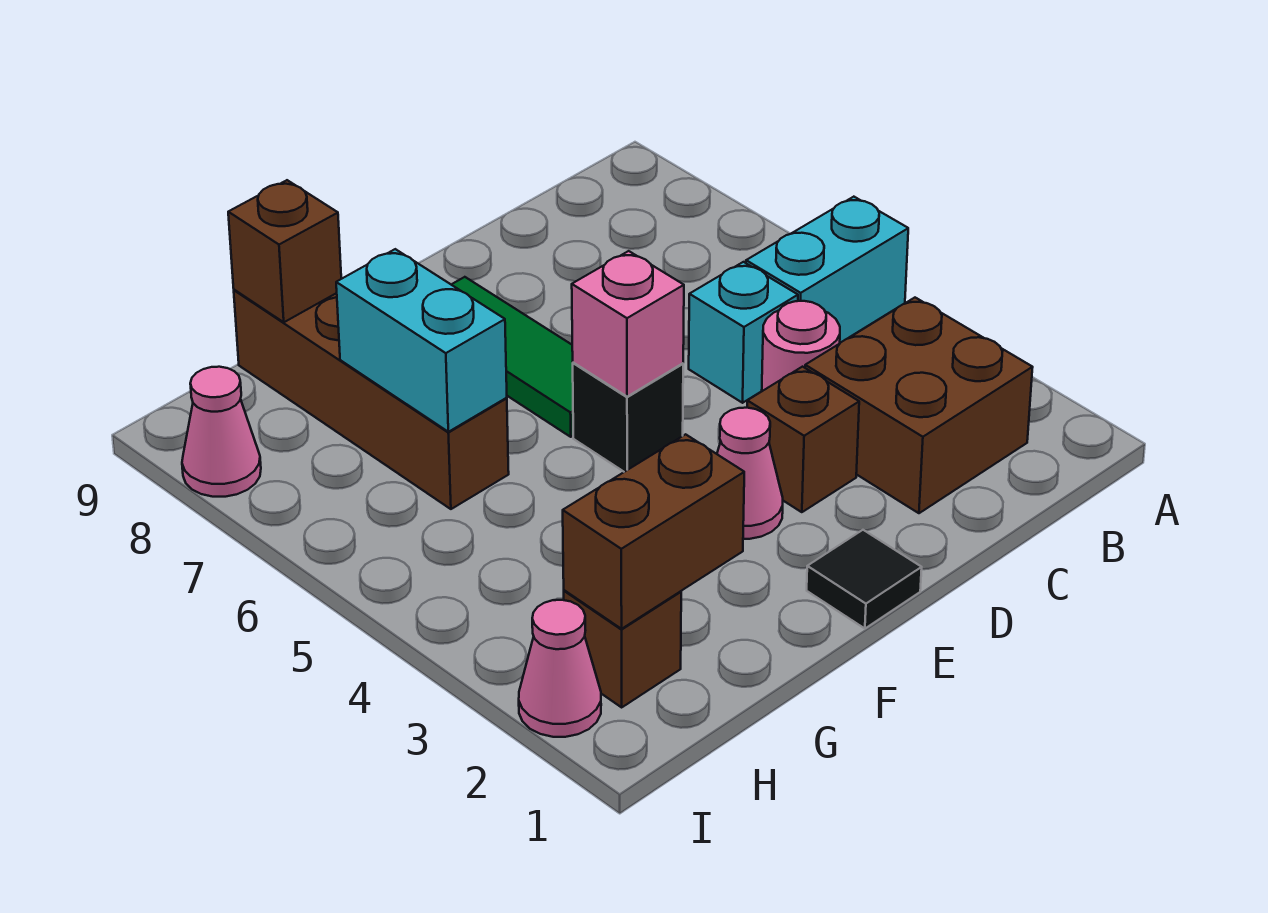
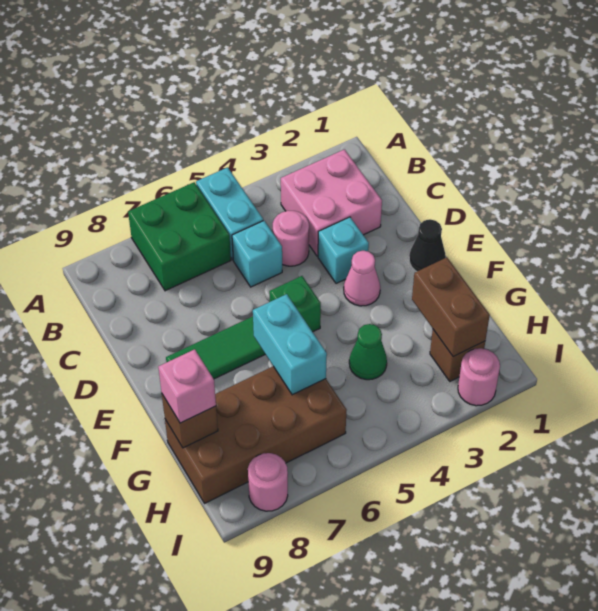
none -> green brick A6:B7 level 1
brown brick B2:C3 level 1 -> pink brick B2:C3 level 1
brown brick D3 level 1 -> cyan brick D3 level 1
black tile E1 level 1 -> black cone E1 level 1
black brick E5 level 1 -> green brick E5 level 1
pink brick E5 level 2 -> pink brick G9 level 3
none -> green cone G4 level 1
brown brick G6:G9 level 1 -> brown brick G6:H9 level 1
cyan brick G6:G7 level 2 -> cyan brick F6:G6 level 2
pink cone I2 level 1 -> pink round brick I2 level 1
pink cone I8 level 1 -> pink round brick I8 level 1

